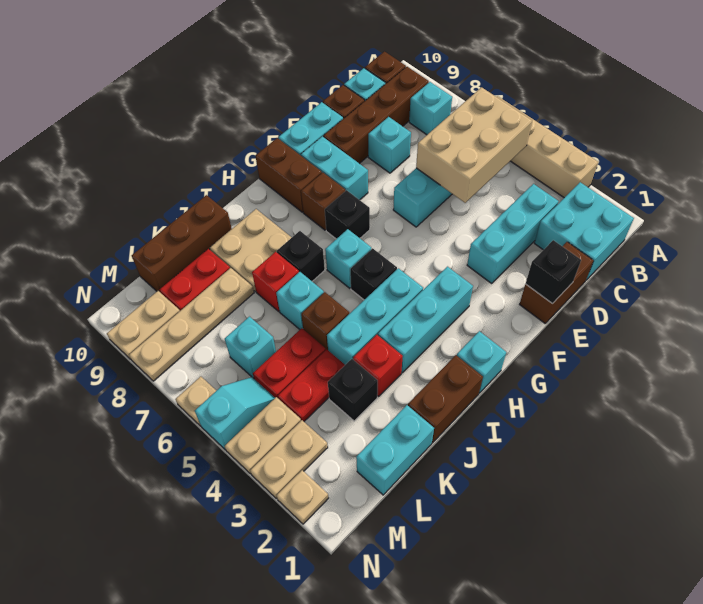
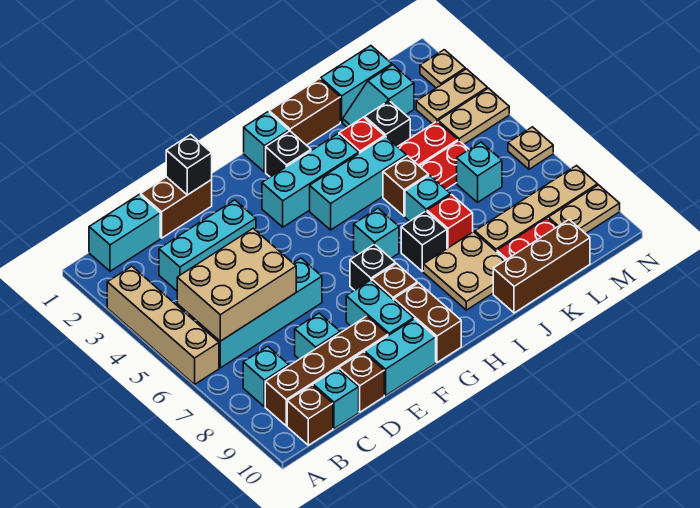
cyan brick B1:C2 level 1 -> cyan brick B1:C1 level 1
black brick H5 level 1 -> black brick H2 level 1
cyan slope M5:N5 level 1 top N -> cyan slope K2:L2 level 1 top L

